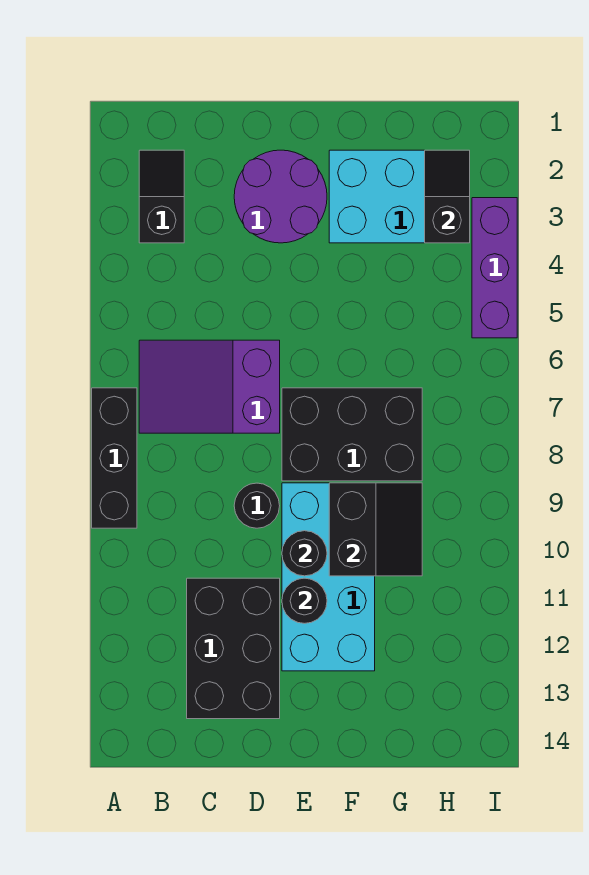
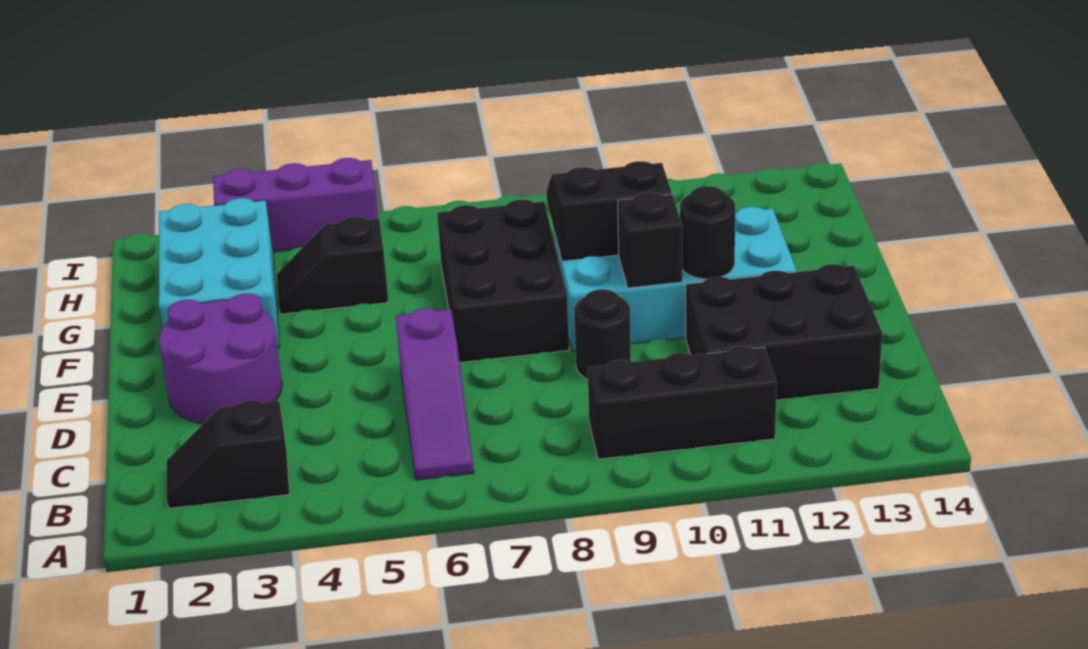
black brick A7:A9 level 1 -> black brick B9:B11 level 1
purple slope B6:D7 level 1 top D -> purple slope B6:D6 level 1 top D
black round brick E10 level 2 -> black brick E10 level 2
black slope H2:H3 level 2 top 3 -> black slope G4:G5 level 1 top 5

